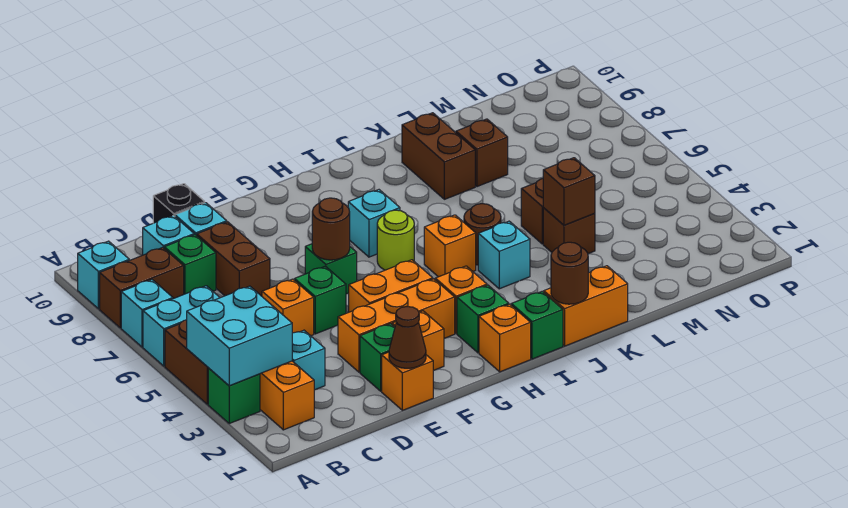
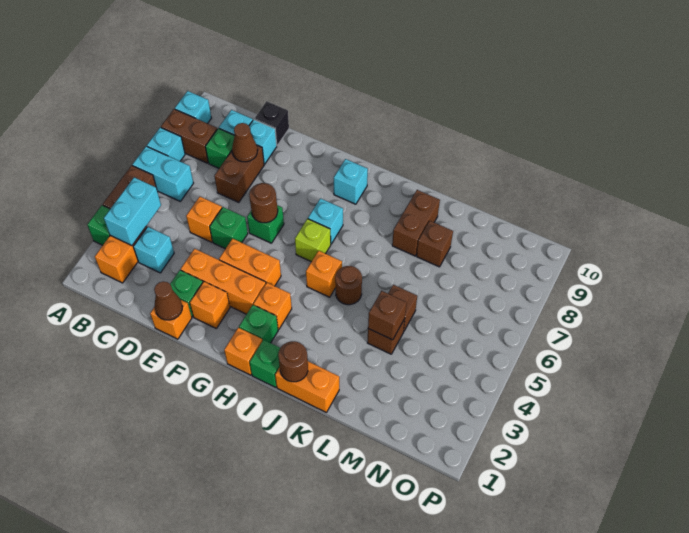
cyan brick A3:B4 level 2 -> cyan brick B3:B4 level 2
none -> brown cone D8 level 2
lime round brick H6 level 1 -> lime brick H6 level 1
cyan brick J4 level 1 -> cyan brick H9 level 1

